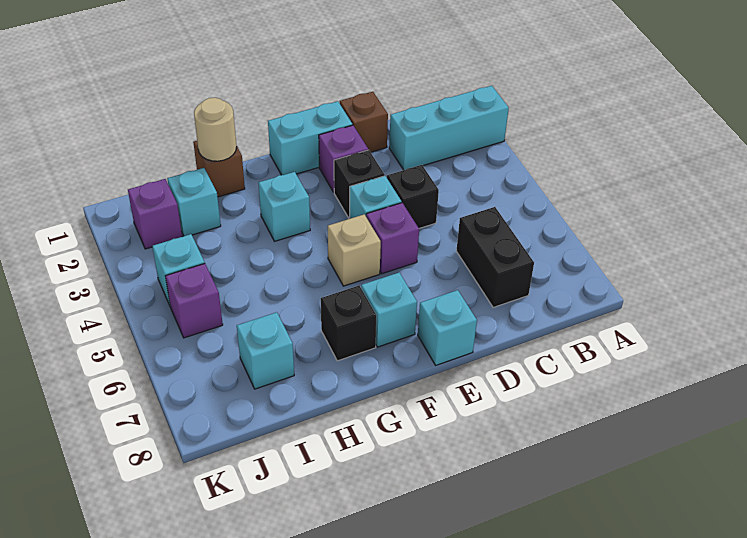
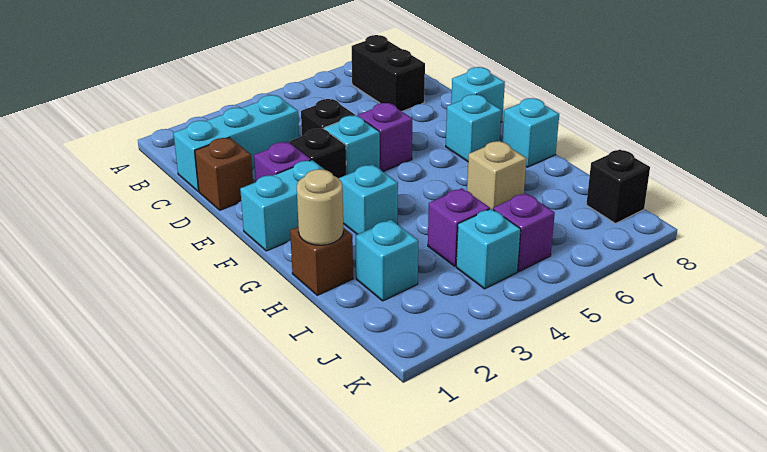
cyan brick A2:C2 level 1 -> cyan brick C1:C3 level 1
black brick C6:C7 level 1 -> black brick B7:C7 level 1
cyan brick E1:F1 level 1 -> cyan brick F1:F2 level 1
tan brick F5 level 1 -> tan brick H6 level 1
black brick G7 level 1 -> black brick J8 level 1
cyan brick I7 level 1 -> cyan brick G8 level 1
purple brick J2 level 1 -> purple brick I4 level 1

